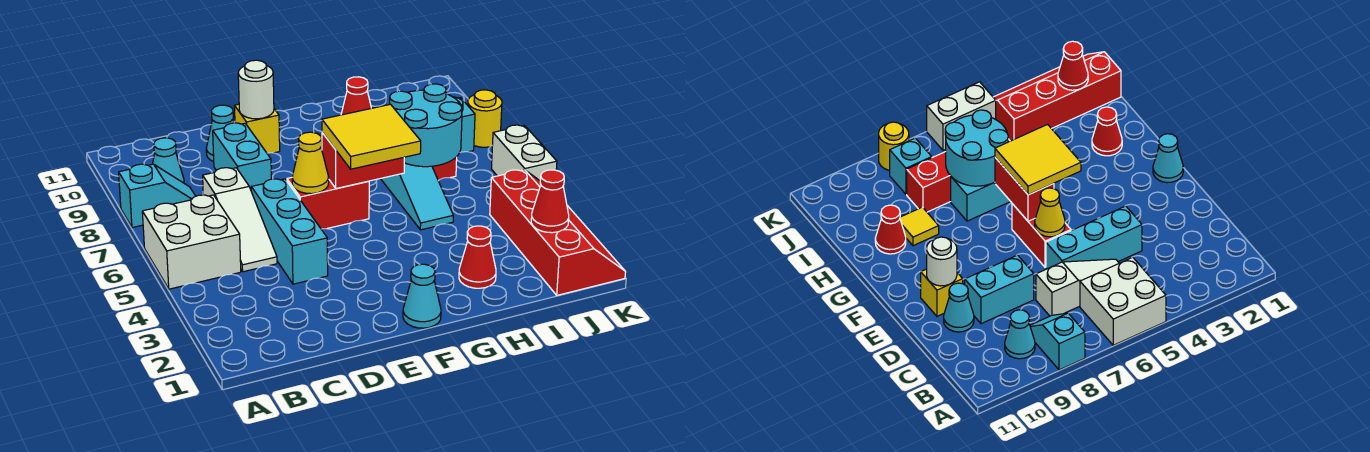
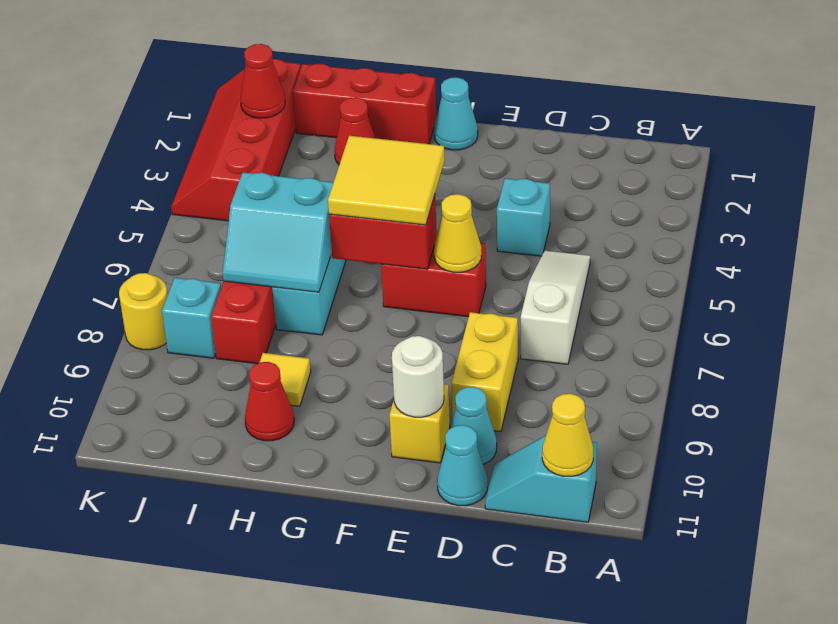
white brick A5:B6 level 1 -> none
cyan slope A8:B8 level 1 top A -> cyan slope B11:C11 level 1 top B
cyan cone B9 level 1 -> cyan cone D11 level 1
none -> yellow cone B11 level 2
cyan brick D4:D6 level 1 -> cyan brick D4 level 1
cyan brick D8:D9 level 1 -> yellow brick D8:D9 level 1
none -> red brick G1:I1 level 1
cyan round brick H6:I7 level 2 -> cyan slope H6:I7 level 2 top 6
white brick K5:K6 level 1 -> none

